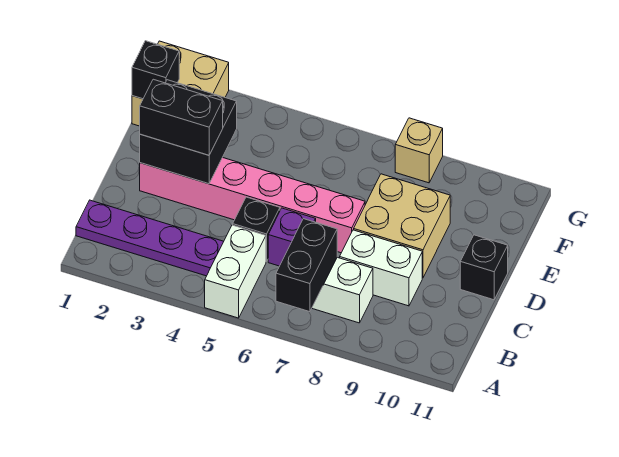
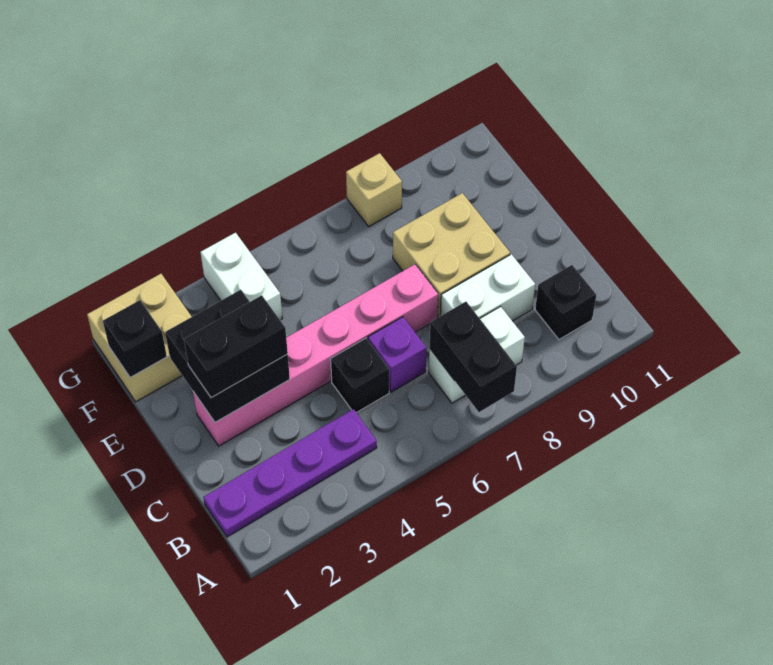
white brick A5:B5 level 1 -> white brick F4:G4 level 1
black brick D11 level 1 -> black brick B10 level 1

